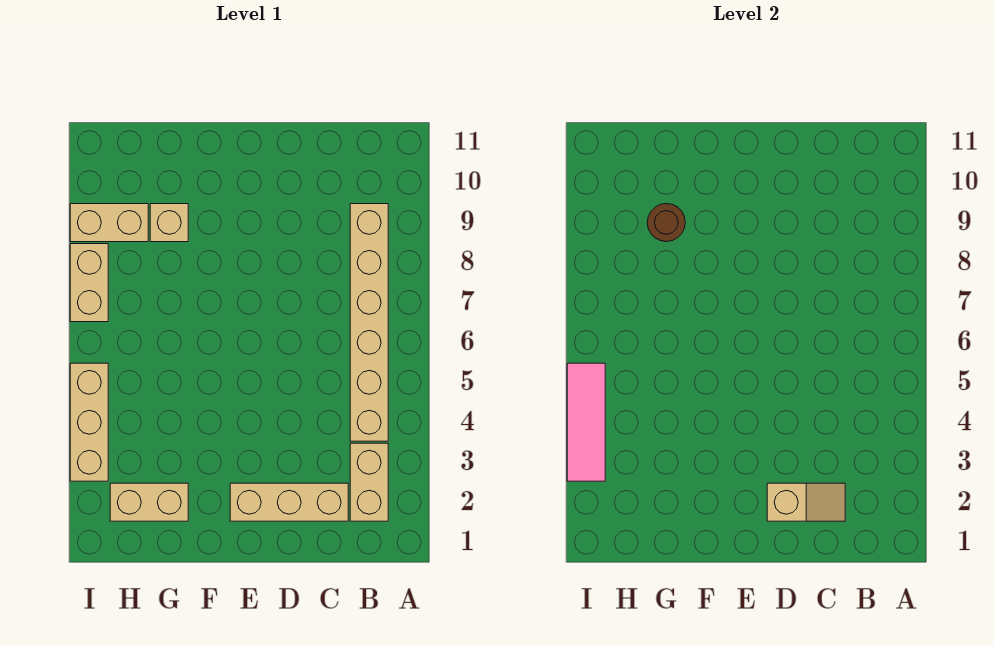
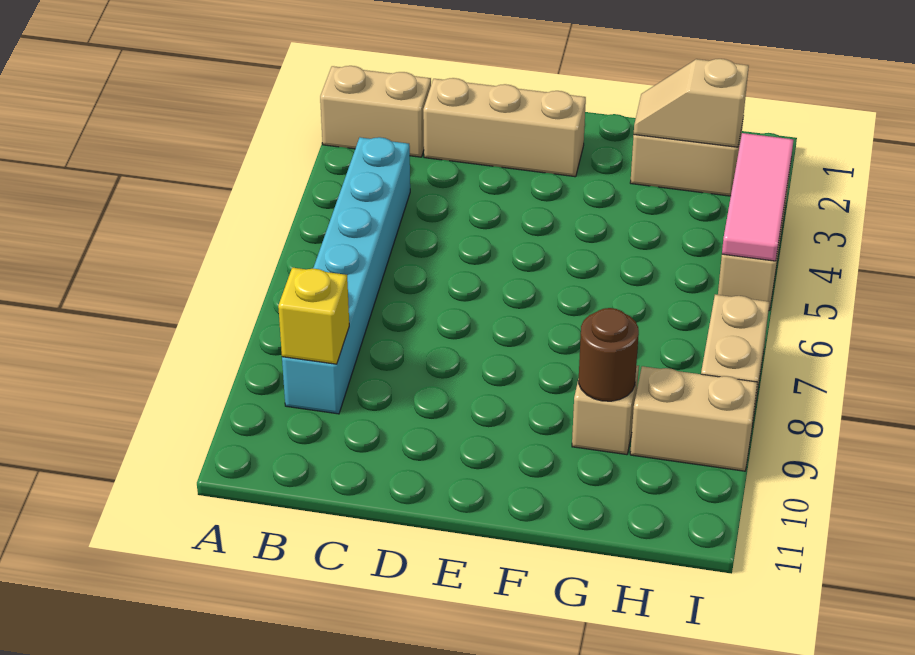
tan brick B2:B3 level 1 -> tan brick A2:B2 level 1
tan brick B4:B9 level 1 -> cyan brick B4:B9 level 1
none -> yellow brick B9 level 2
tan slope C2:D2 level 2 top D -> tan slope G2:H2 level 2 top H

